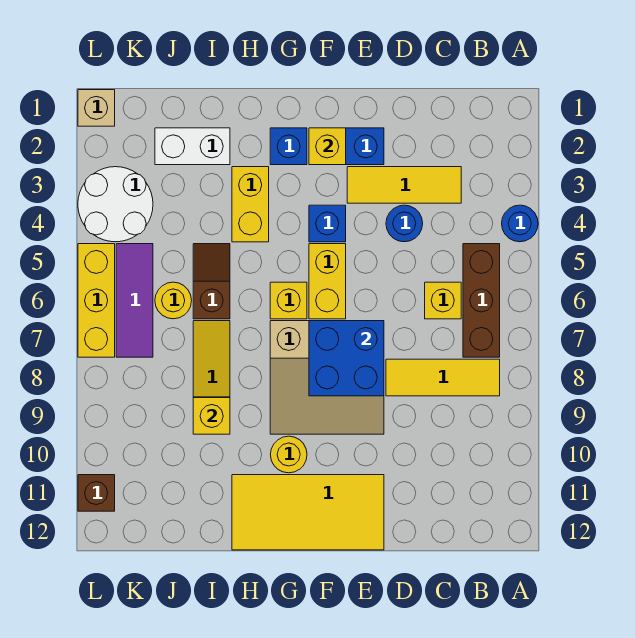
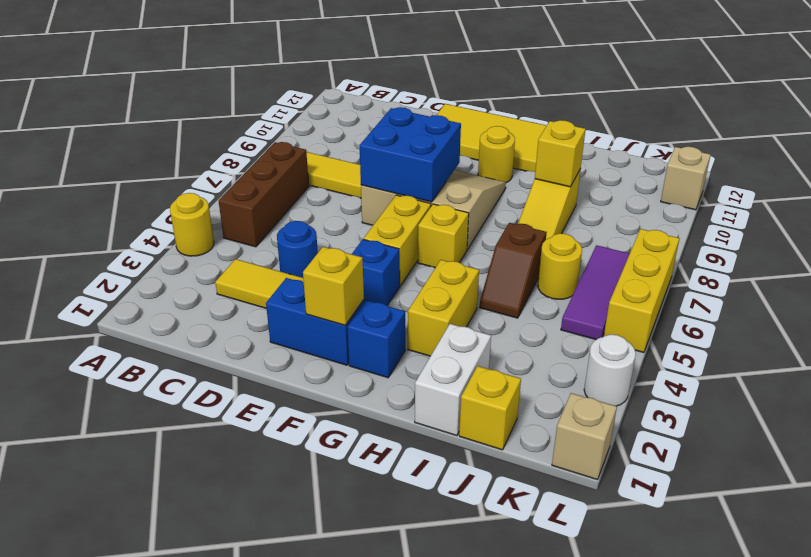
blue round brick A4 level 1 -> yellow round brick A4 level 1
yellow brick C6 level 1 -> yellow brick J1 level 1
white brick I2:J2 level 1 -> white brick I1:I2 level 1
white round brick K3:L4 level 1 -> white round brick L3 level 1
brown brick L11 level 1 -> tan brick L11 level 1

